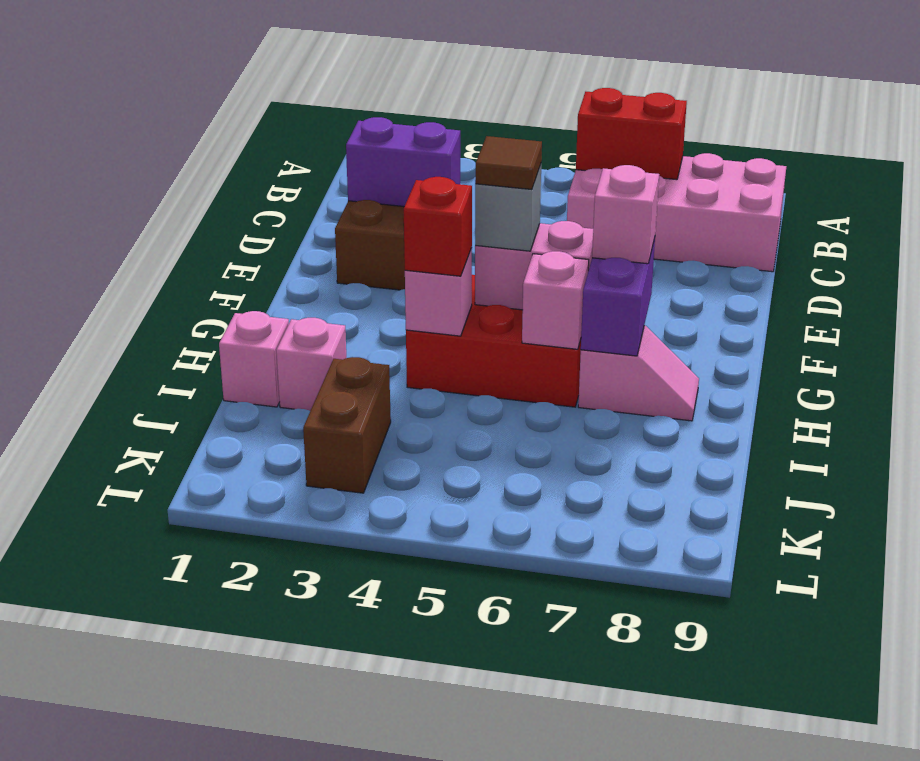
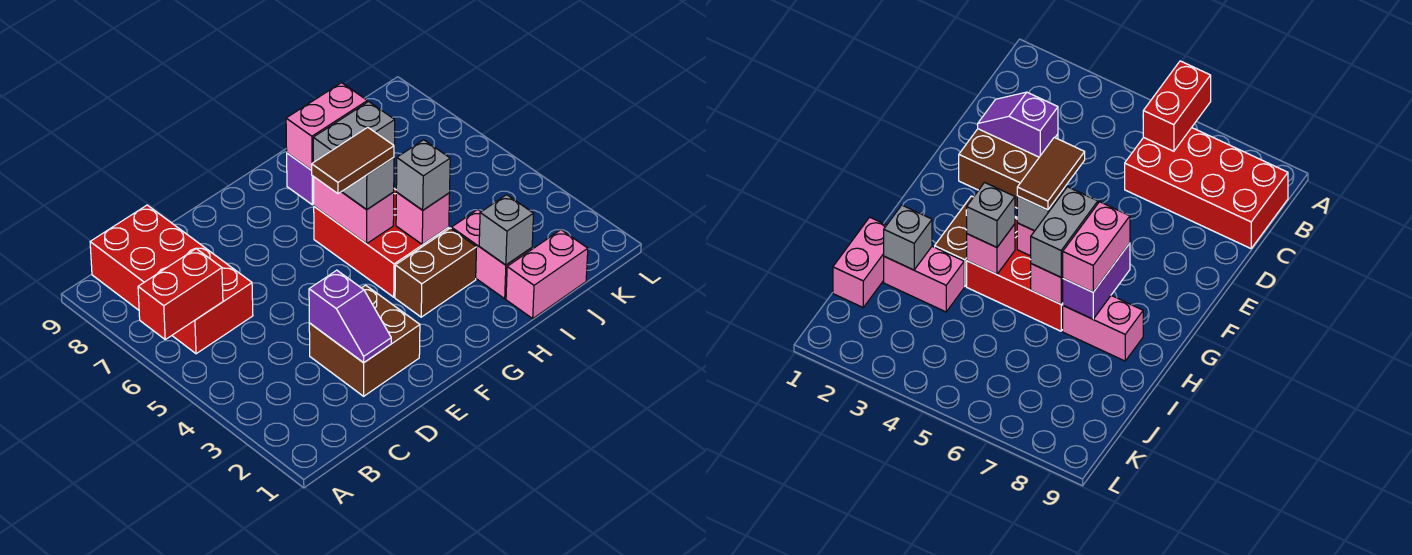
pink brick B6:C9 level 1 -> red brick B6:C9 level 1
red brick B6:B7 level 2 -> red brick A6:B6 level 2
purple brick D2:D3 level 2 -> purple slope D2:D3 level 2 top 3
brown tile G5 level 4 -> brown tile F5:G5 level 4
none -> grey brick G6:H6 level 3
pink brick G7 level 3 -> pink brick G7:H7 level 3
red brick H4 level 3 -> grey brick H4 level 3
pink slope H7:H8 level 1 top 7 -> pink brick H7:H8 level 1
pink brick I1 level 1 -> pink brick I1:J1 level 1
pink brick I2 level 1 -> pink brick I2:I3 level 1
none -> grey brick I2 level 2
brown brick J3:K3 level 1 -> brown brick G3:H3 level 1

